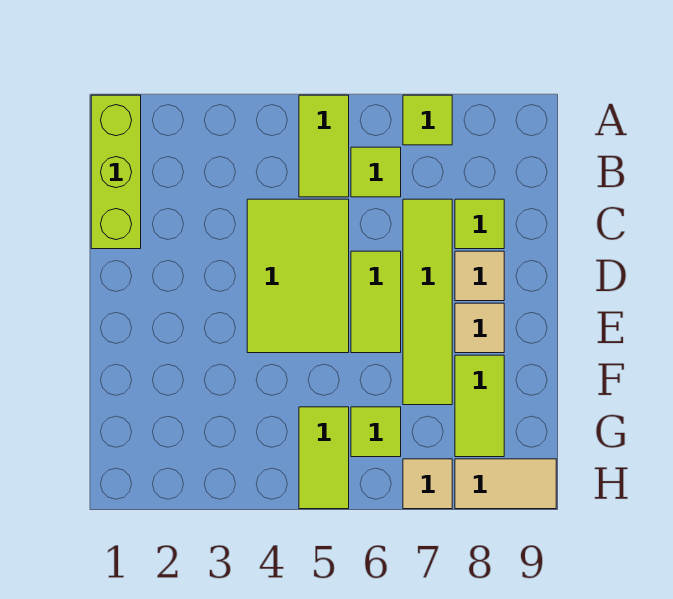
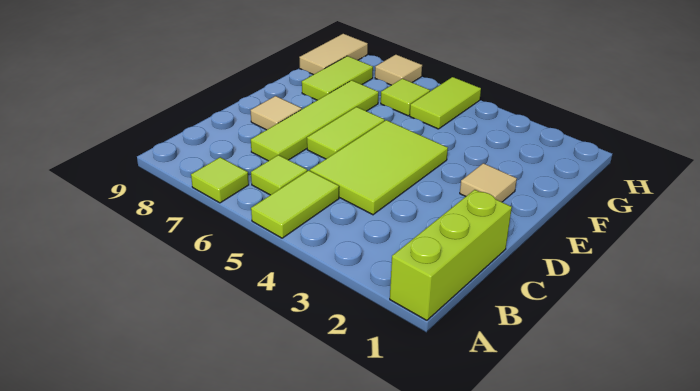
lime tile C8 level 1 -> none
tan tile E8 level 1 -> tan tile E2 level 1
tan tile H8:H9 level 1 -> tan tile G9:H9 level 1

